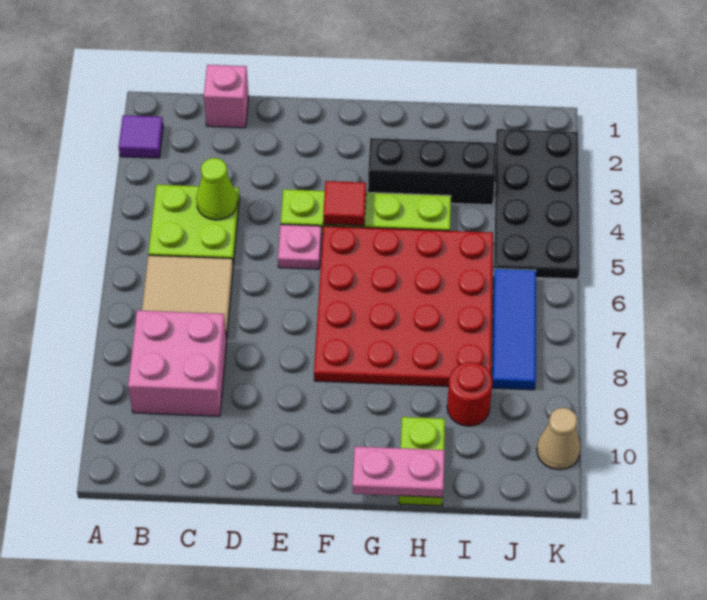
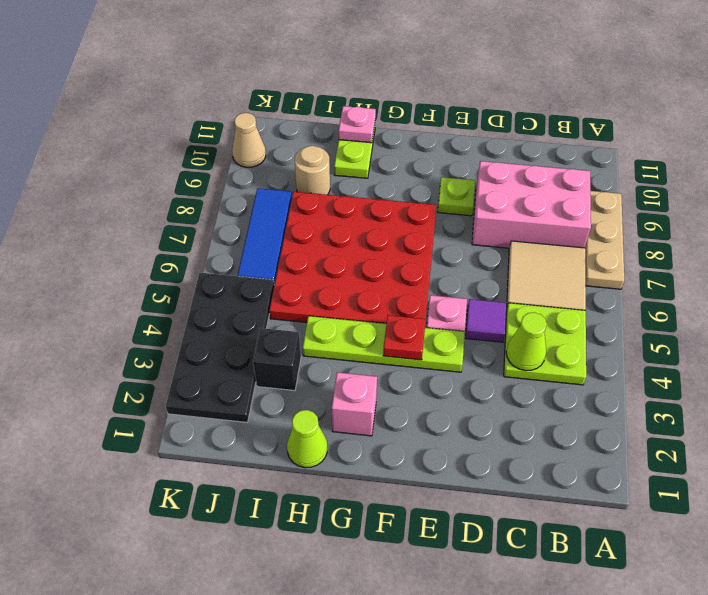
purple tile A2 level 1 -> purple tile D5 level 1
none -> tan plate A7:A9 level 1
pink brick B8:C9 level 1 -> pink brick B8:D9 level 1
pink brick C1 level 1 -> pink brick G2 level 1
none -> lime plate E9 level 1
red tile F4 level 2 -> red plate F4 level 2
black brick G3:I3 level 1 -> black brick I3 level 1
pink plate G11:H11 level 2 -> pink plate H11 level 2
none -> lime cone H1 level 1
red round brick I9 level 1 -> tan round brick I9 level 1

